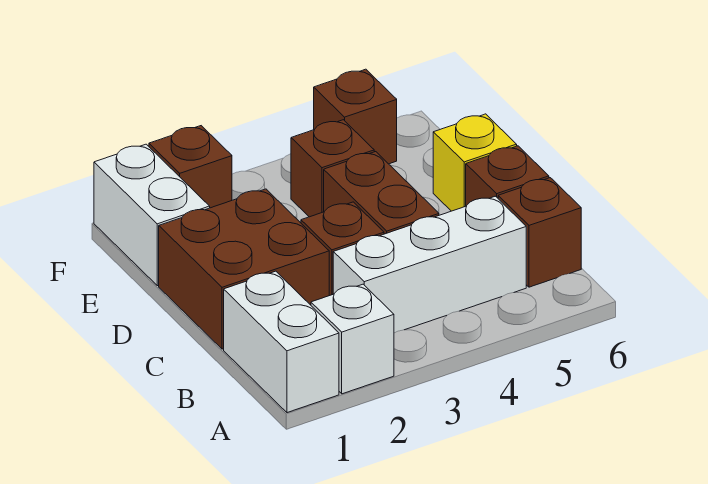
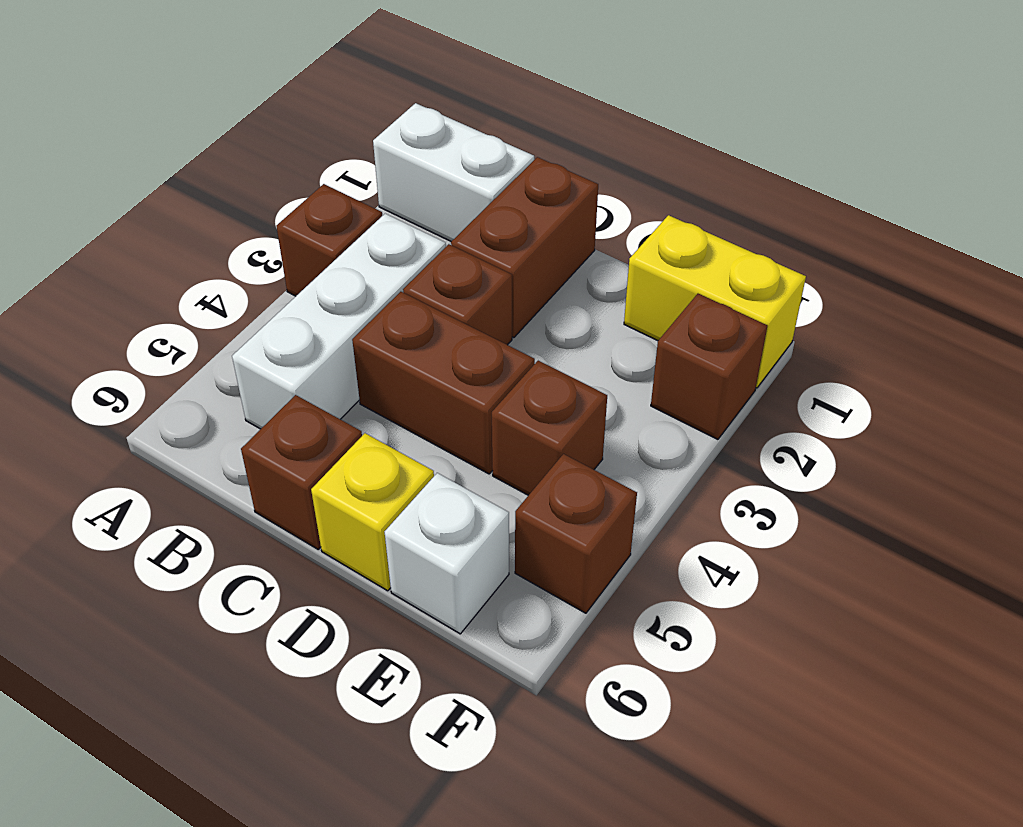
white brick A2 level 1 -> white brick E6 level 1
brown brick B6 level 1 -> brown brick A3 level 1
brown brick C1:D2 level 1 -> brown brick C1:C2 level 1
white brick E1:F1 level 1 -> yellow brick E1:F1 level 1

